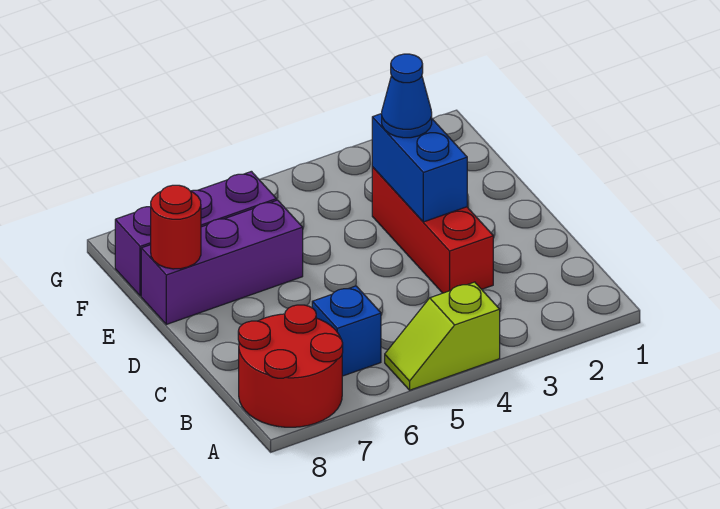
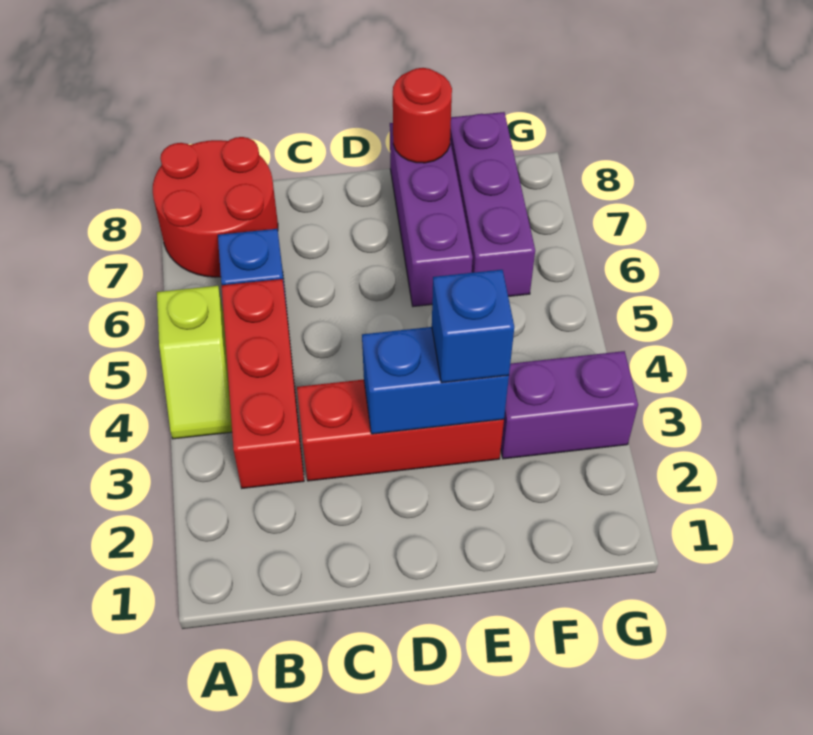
lime slope A4:A5 level 1 top 4 -> lime slope A4:A5 level 1 top 5
none -> red brick B3:B5 level 1
blue cone E3 level 3 -> blue brick E3 level 3
none -> purple brick F3:G3 level 1

